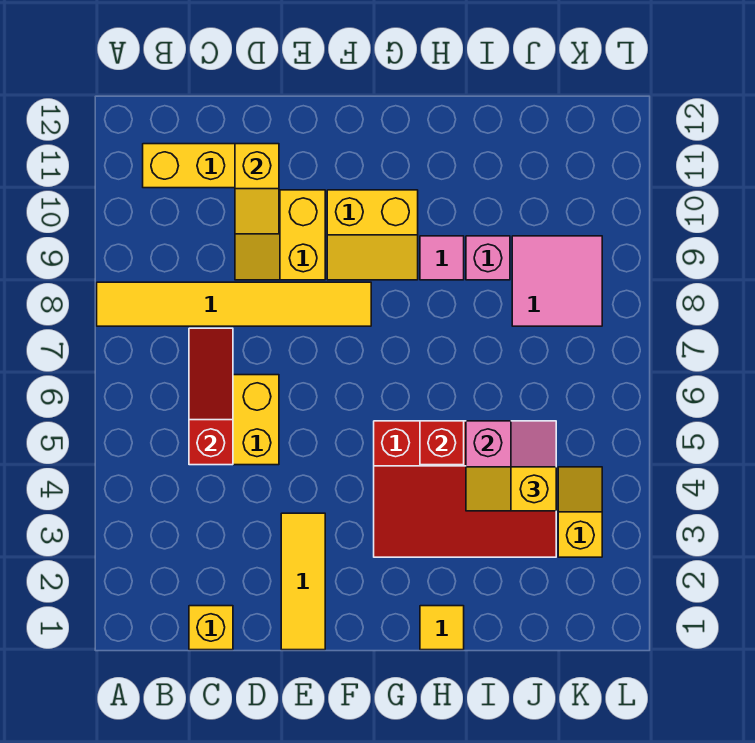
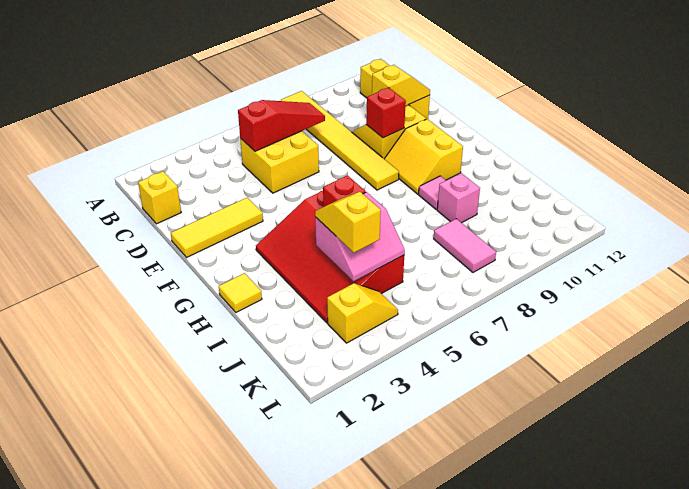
yellow slope D10:D11 level 2 top 11 -> yellow slope D10:D11 level 2 top 10
none -> red brick E9 level 2
pink tile J8:K9 level 1 -> pink tile J8:K8 level 1

